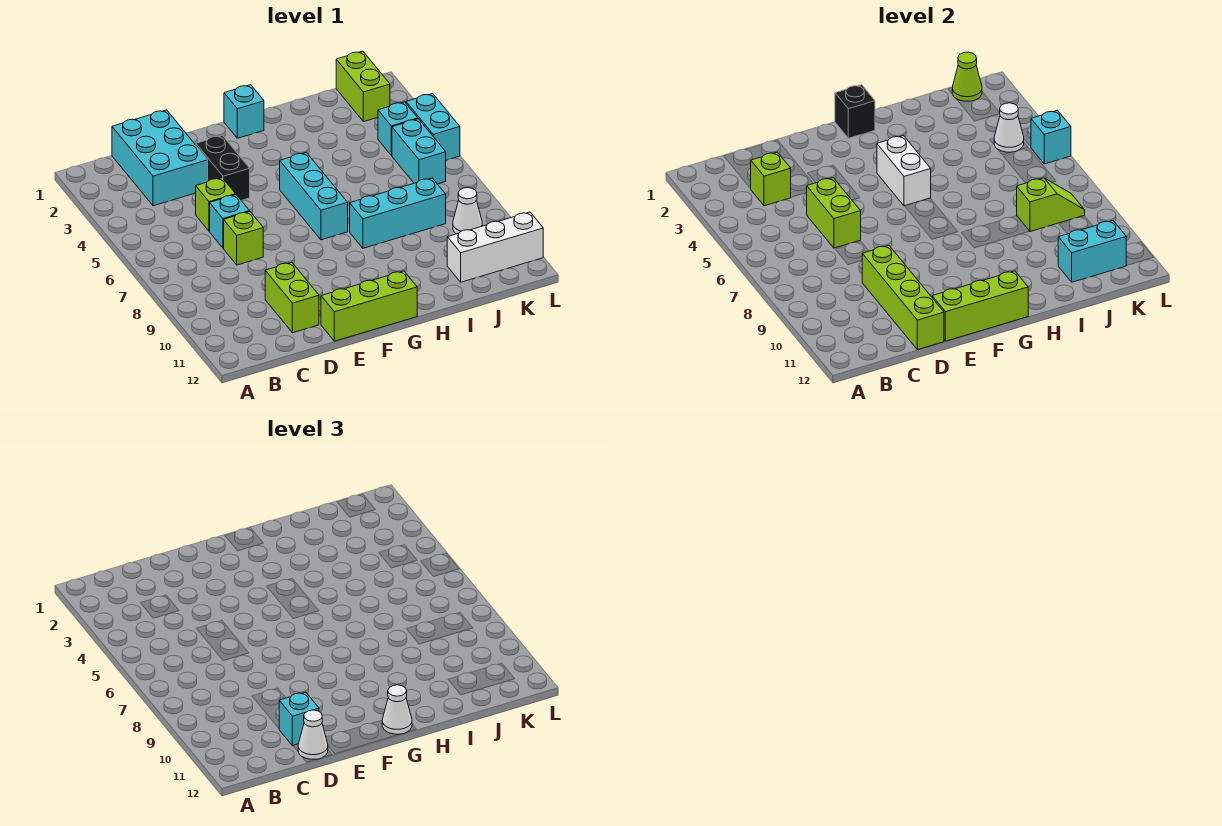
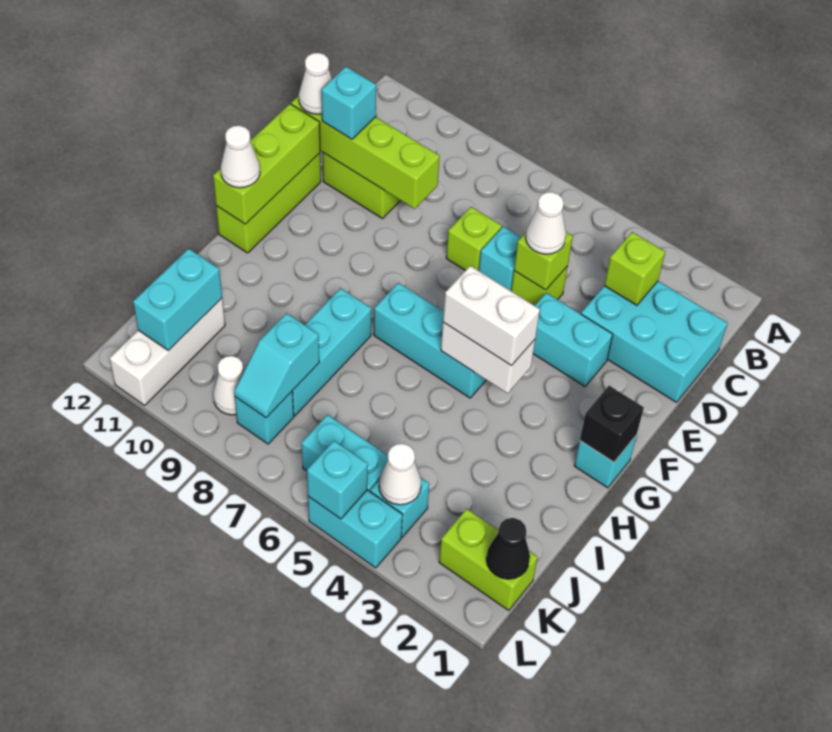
lime brick D5:D6 level 2 -> lime brick D5 level 2
none -> white cone D5 level 3
black brick E3:E4 level 1 -> cyan brick E3:E4 level 1
none -> white brick G4:G5 level 3
lime slope J8:K8 level 2 top J -> cyan slope J8:K8 level 2 top J
lime cone K1 level 2 -> black cone K1 level 2
none -> cyan brick K8 level 1

